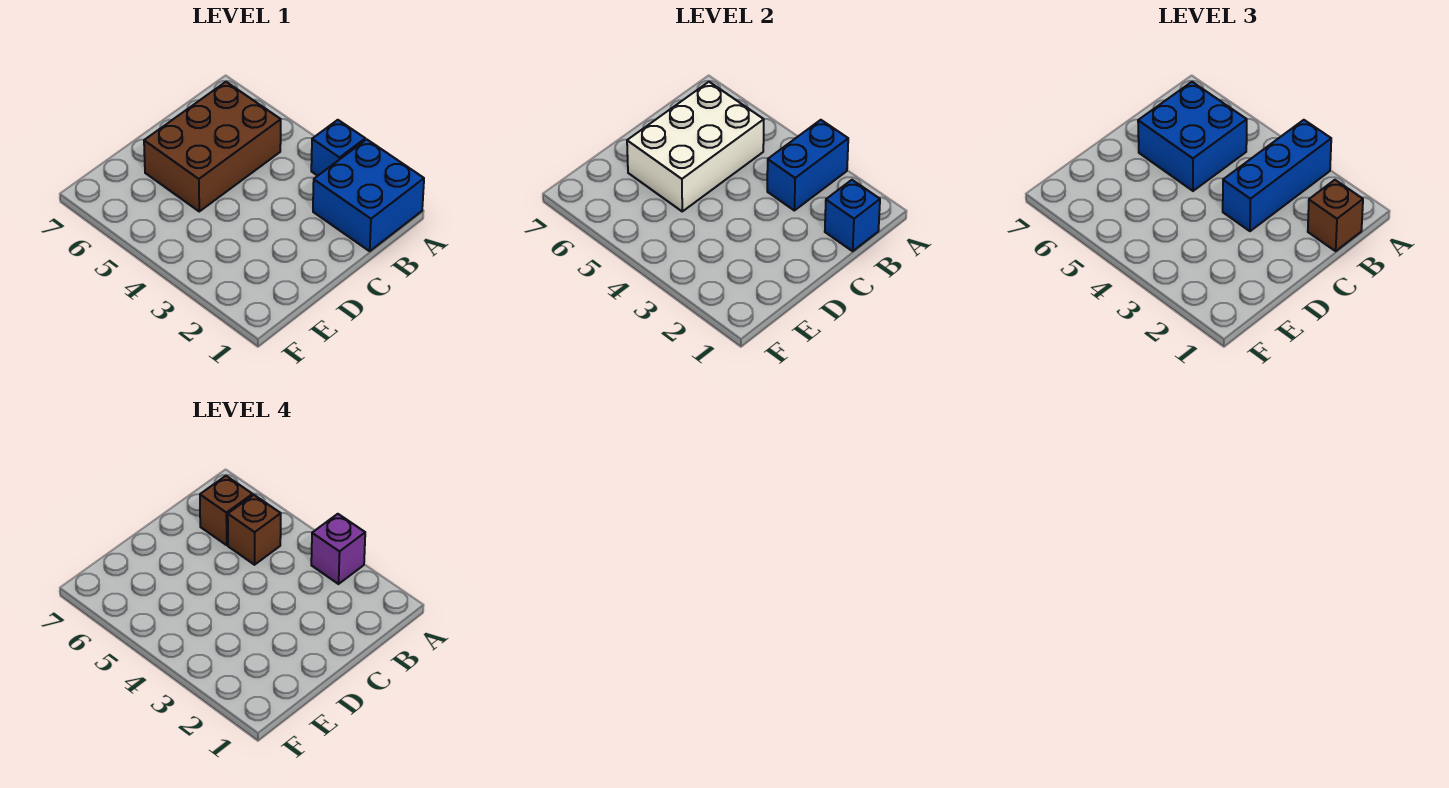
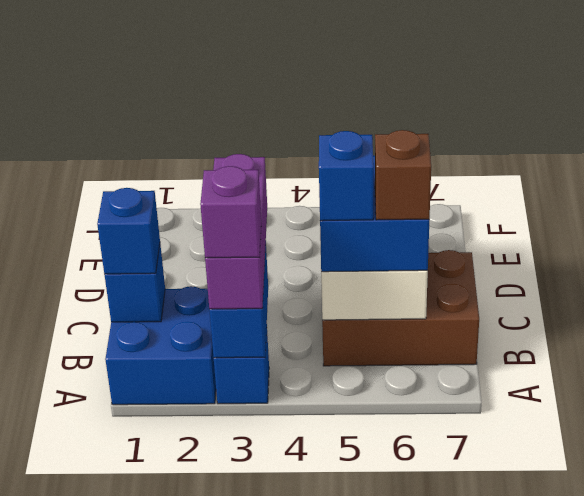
blue brick A3:C3 level 3 -> purple brick A3:C3 level 3
brown brick B1 level 3 -> blue brick B1 level 3
brown brick B5:D6 level 1 -> brown brick B5:C7 level 1
brown brick B5 level 4 -> blue brick B5 level 4

